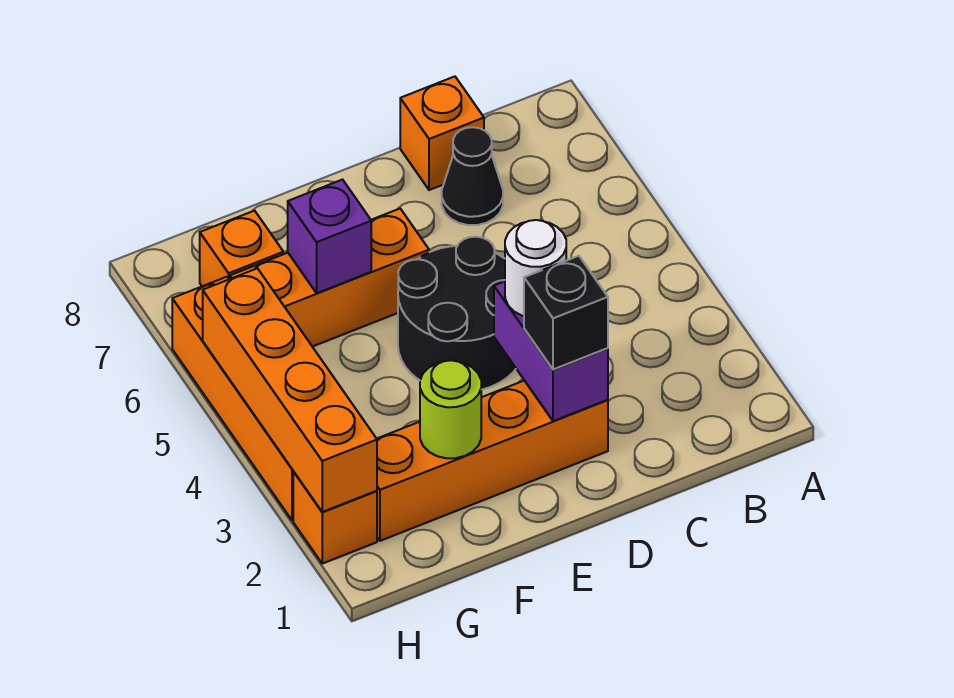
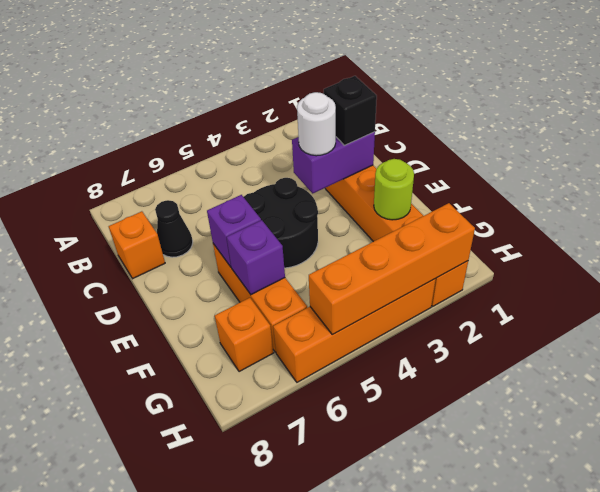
none -> purple brick E6 level 2

